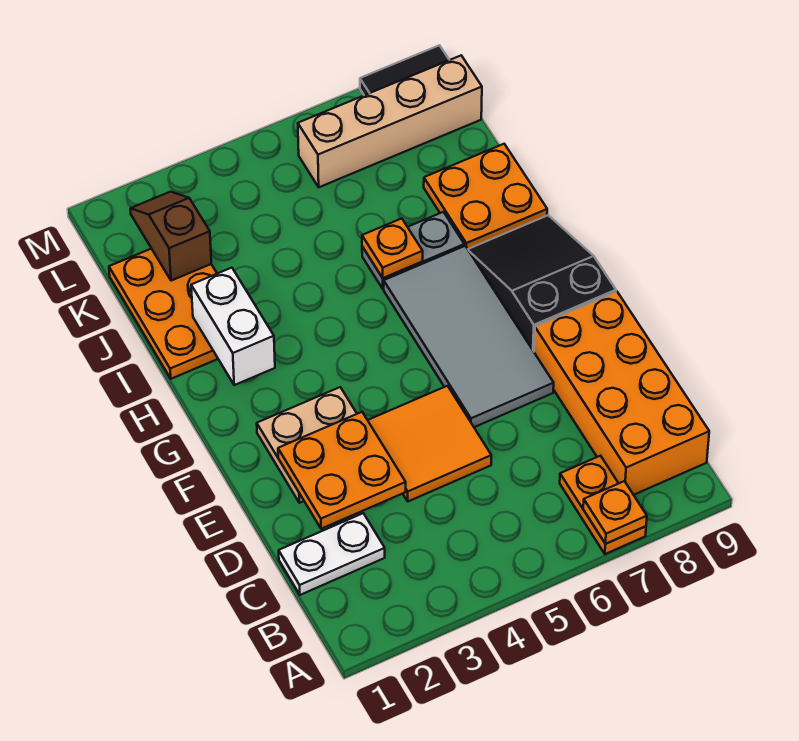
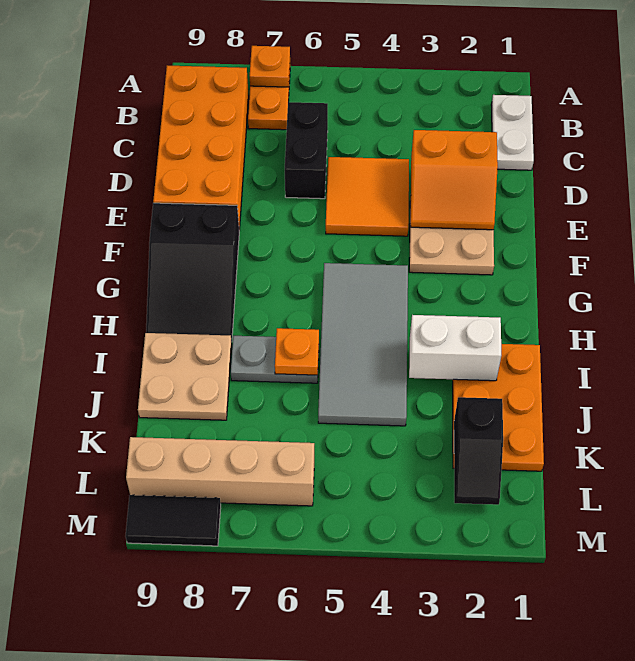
white plate C1:C2 level 1 -> white plate B1:C1 level 1
none -> black brick C6:D6 level 1
orange plate D2:E3 level 2 -> orange slope D2:E3 level 2 top D
grey tile E6:H7 level 1 -> grey tile G4:J5 level 1
white brick H2:I2 level 2 -> white brick I2:I3 level 2
orange plate I8:J9 level 1 -> tan plate I8:J9 level 1
brown slope K2:L2 level 2 top K -> black slope K2:L2 level 2 top K

